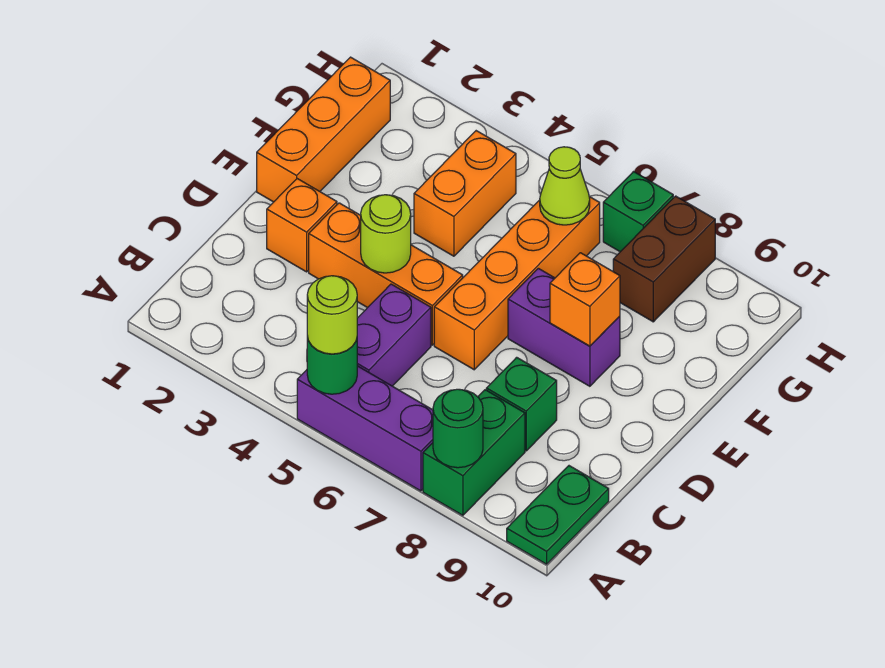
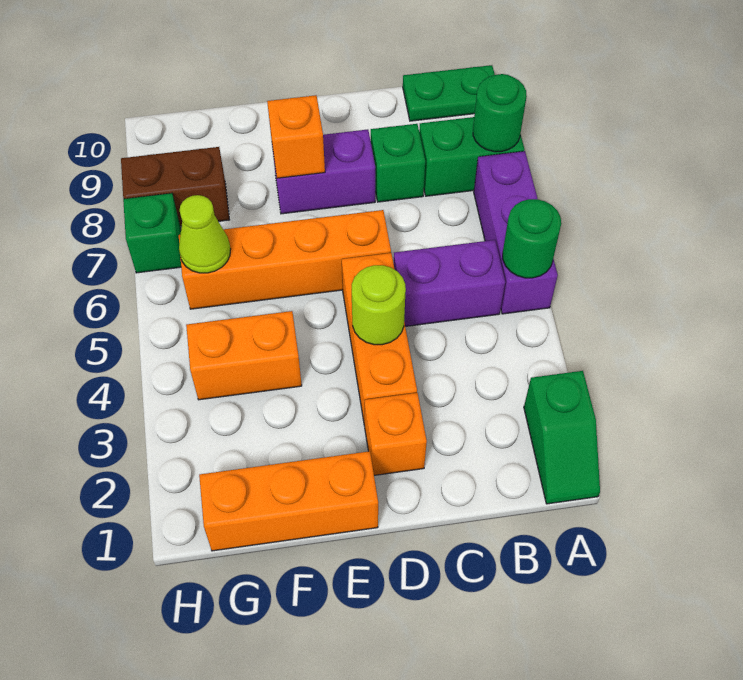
none -> green slope A1:A2 level 1 top 2
lime round brick A5 level 3 -> none
purple brick E7:E8 level 1 -> purple brick D8:E8 level 1

